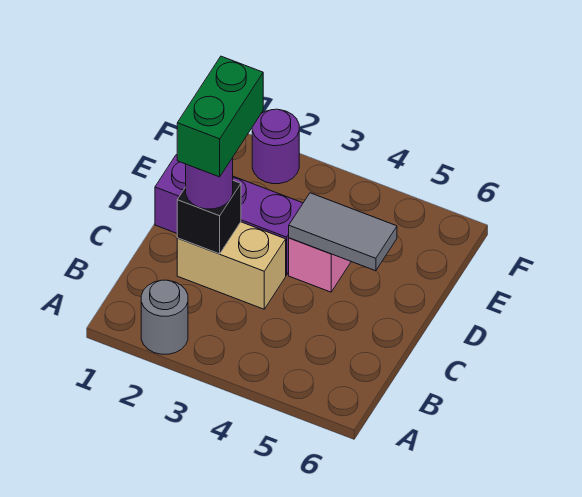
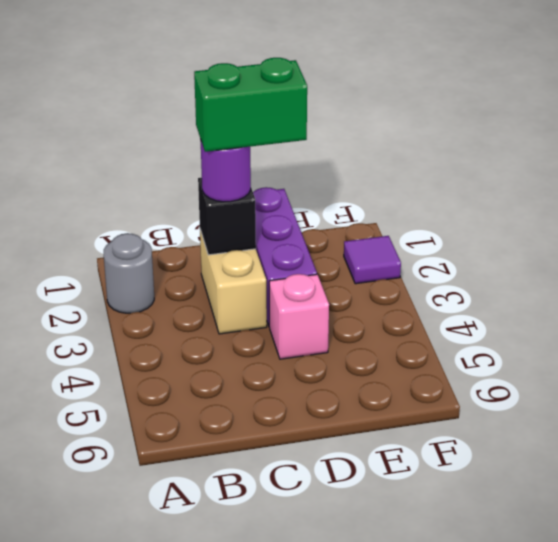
grey tile D4:D5 level 2 -> none
purple round brick F2 level 1 -> purple tile F2 level 1

